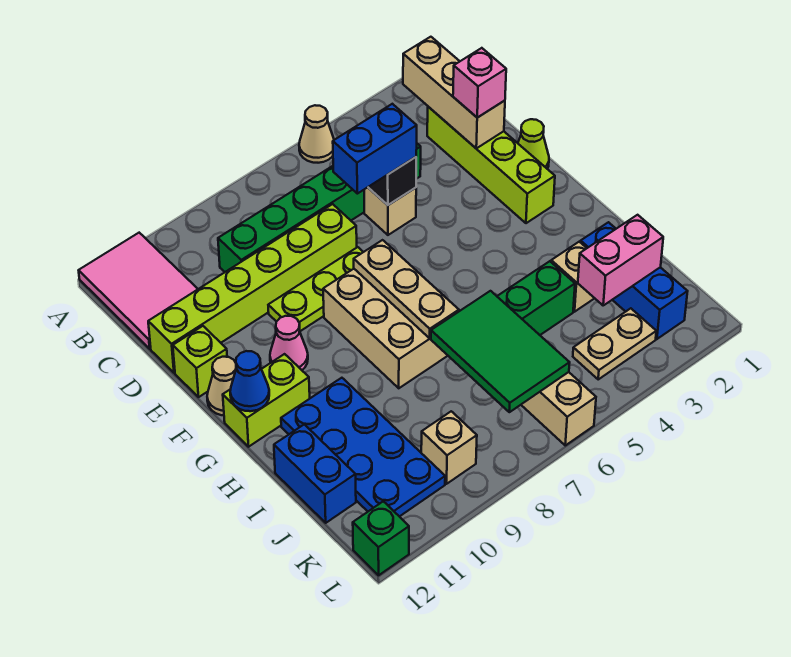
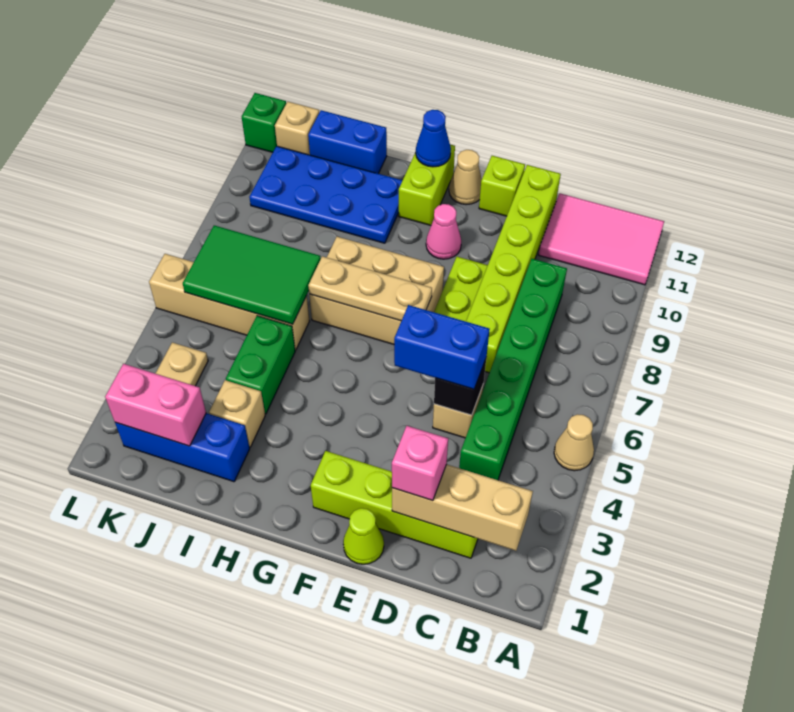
blue brick D5:D6 level 3 -> blue brick D5:E5 level 3
pink brick J2:J3 level 2 -> pink brick J2:K2 level 2
tan brick K9 level 1 -> tan brick K12 level 1

